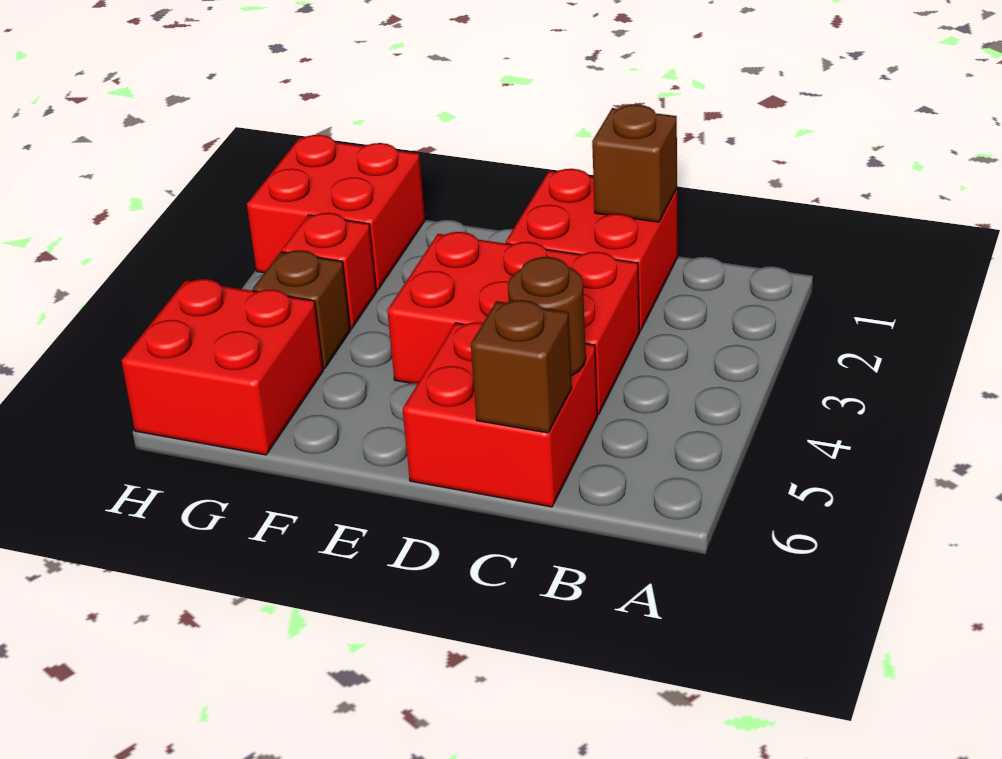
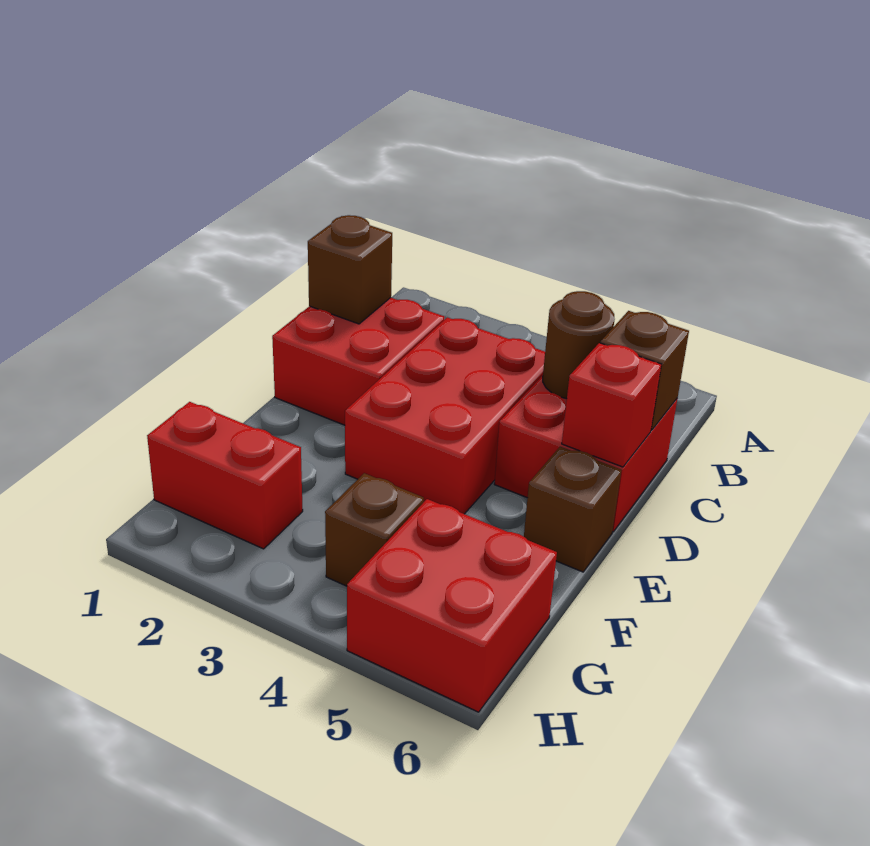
none -> brown brick E6 level 1
red brick G1:H2 level 1 -> red brick G1:G2 level 1
red brick G3 level 1 -> red brick D6 level 2

